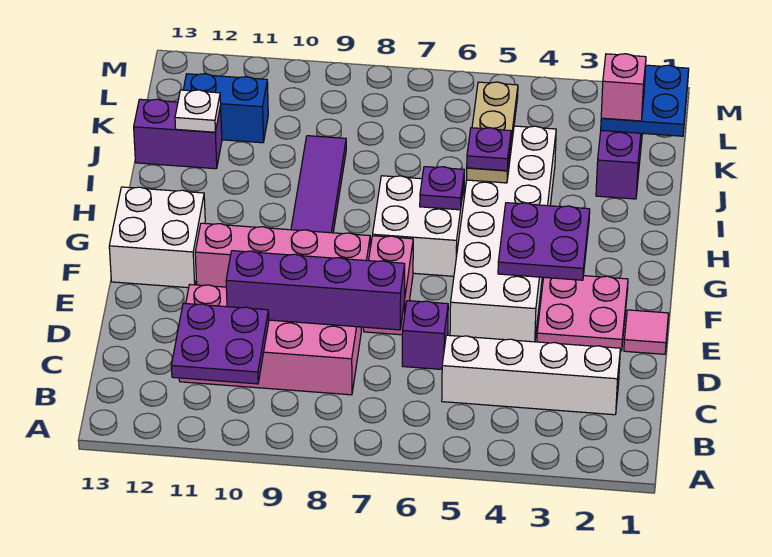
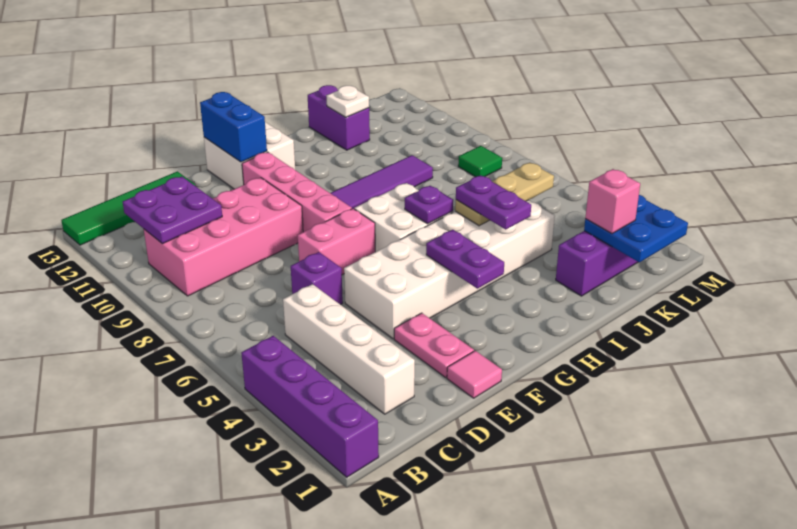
none -> green tile A13:D13 level 1
pink brick C8:D11 level 1 -> pink brick B9:E10 level 1
purple brick D7:D10 level 2 -> purple brick A1:A4 level 1
pink plate E2:F3 level 1 -> pink plate E2:E3 level 1
purple plate F3:G4 level 2 -> purple plate G3:G4 level 2
purple plate I5 level 3 -> purple plate I4:I5 level 3
blue brick K11:K12 level 1 -> blue brick F12:F13 level 2
none -> green tile L8 level 1

